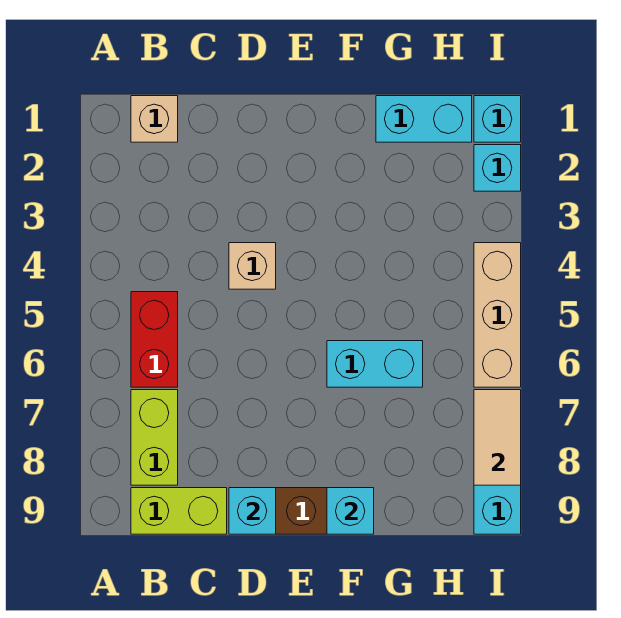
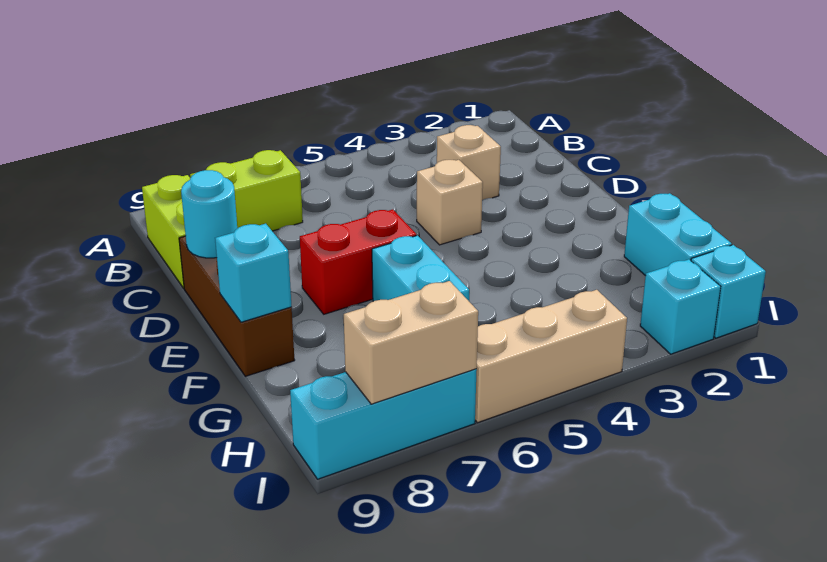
tan brick B1 level 1 -> tan brick C3 level 1
red brick B5:B6 level 1 -> red brick E6:E7 level 1
cyan brick D9 level 2 -> cyan round brick D9 level 2
tan tile I7:I8 level 2 -> tan brick I7:I8 level 2

